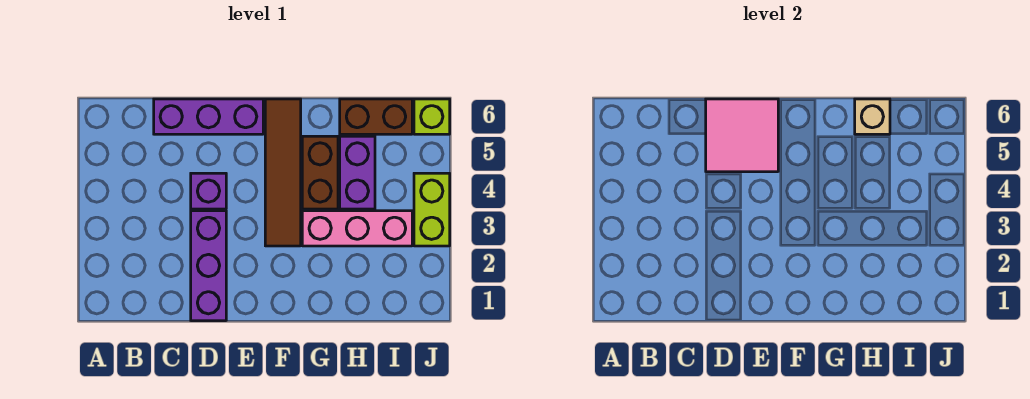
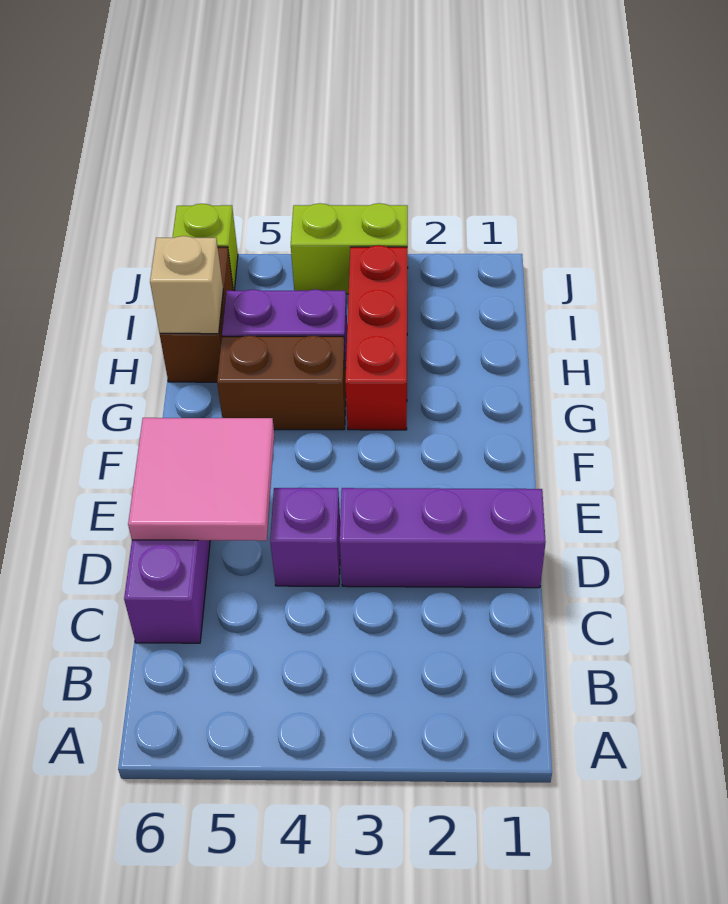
brown tile F3:F6 level 1 -> none
pink brick G3:I3 level 1 -> red brick G3:I3 level 1

